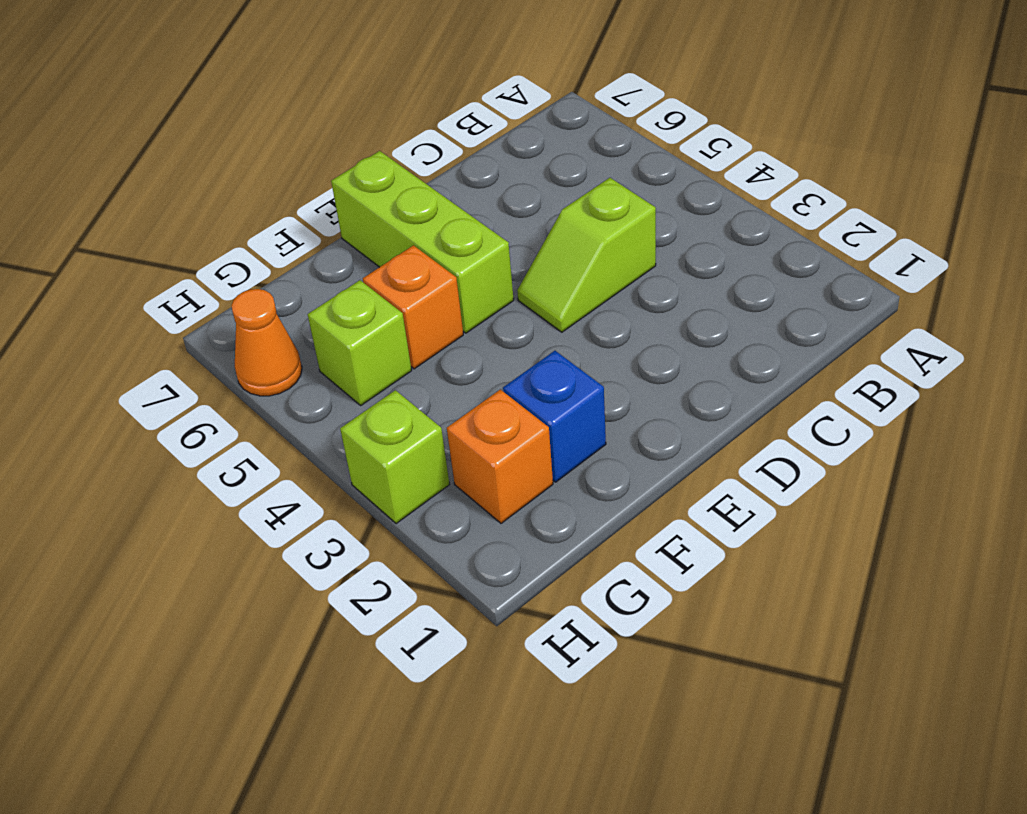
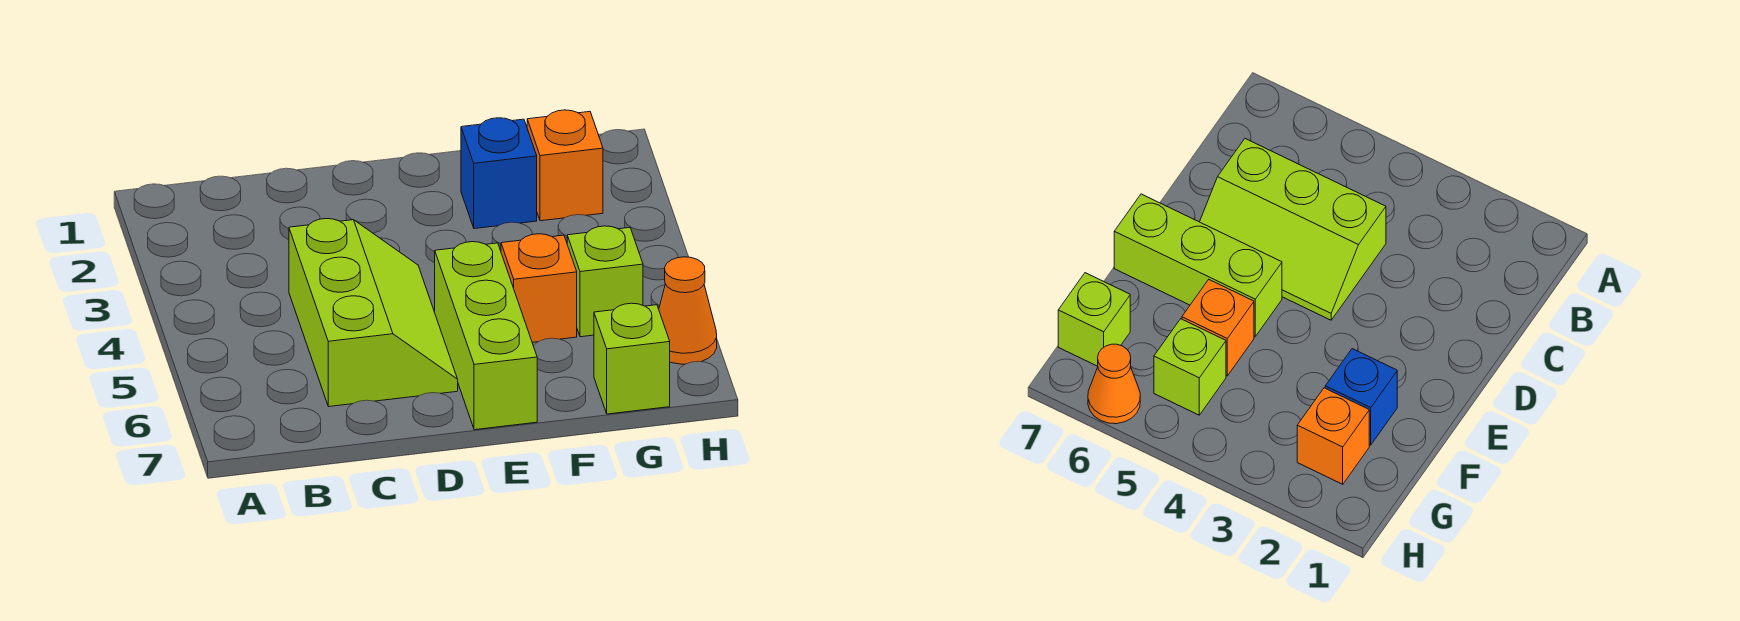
lime slope C4:D4 level 1 top C -> lime slope C4:D6 level 1 top C
lime brick H3 level 1 -> lime brick G7 level 1

